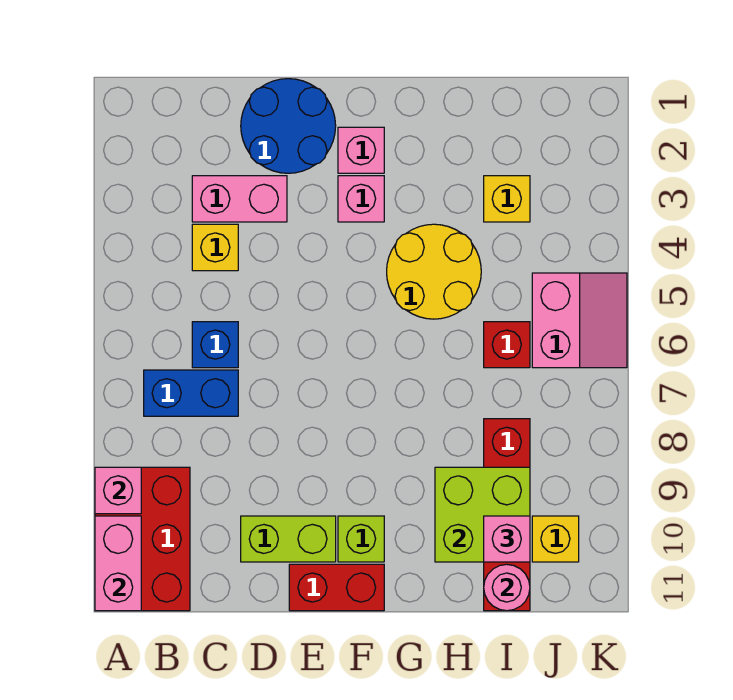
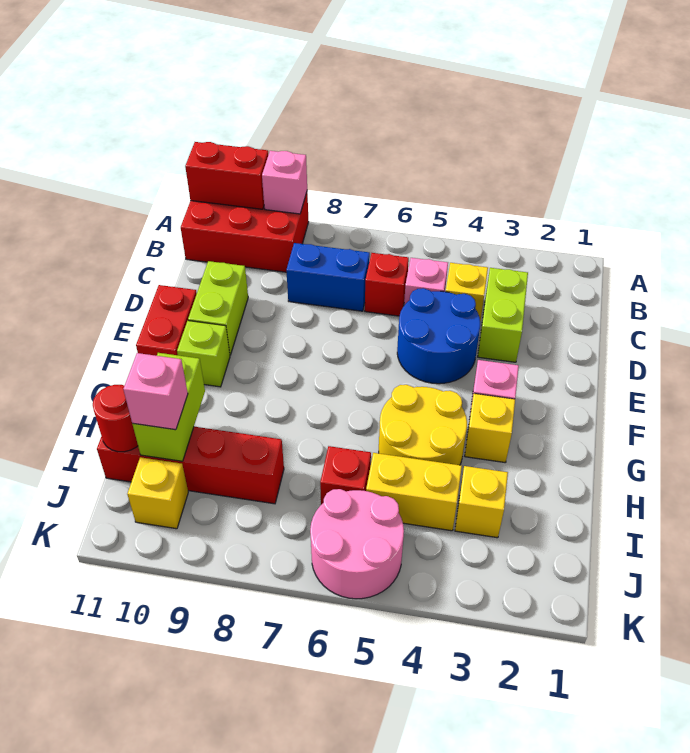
pink brick A10:A11 level 2 -> red brick A10:A11 level 2
blue brick B7:C7 level 1 -> blue brick C7:C8 level 1
pink brick C3:D3 level 1 -> lime brick C3:D3 level 1
blue brick C6 level 1 -> red brick C6 level 1
blue round brick D1:E2 level 1 -> blue round brick D4:E5 level 1
pink brick F2 level 1 -> pink brick C5 level 1
none -> yellow brick G3 level 1
lime brick H9:I10 level 2 -> lime brick H10:I10 level 2
none -> yellow brick I4:I5 level 1
pink round brick I11 level 2 -> red round brick I11 level 2
pink slope J5:K6 level 1 top J -> pink round brick J5:K6 level 1

